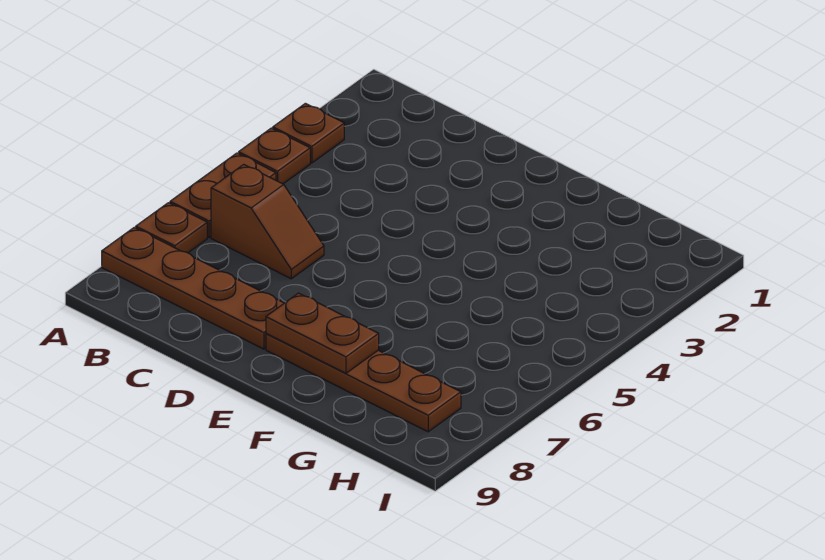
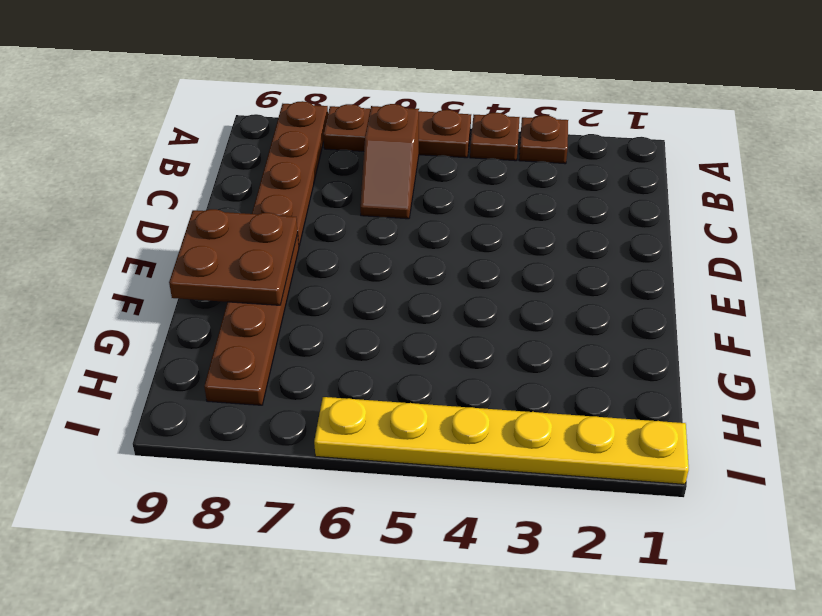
brown plate E8:F8 level 2 -> brown plate E8:F9 level 2
none -> yellow plate I1:I6 level 1

